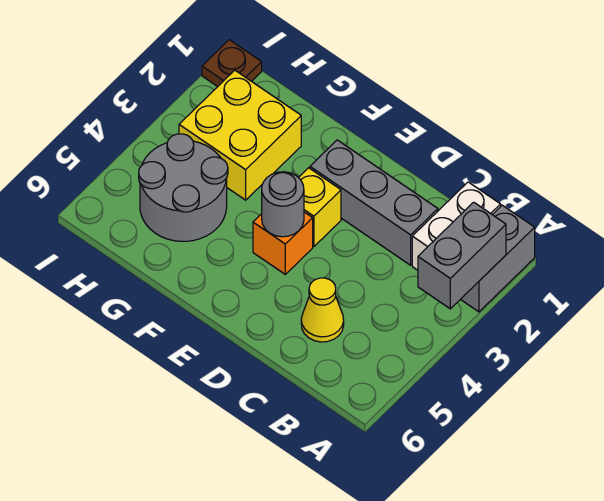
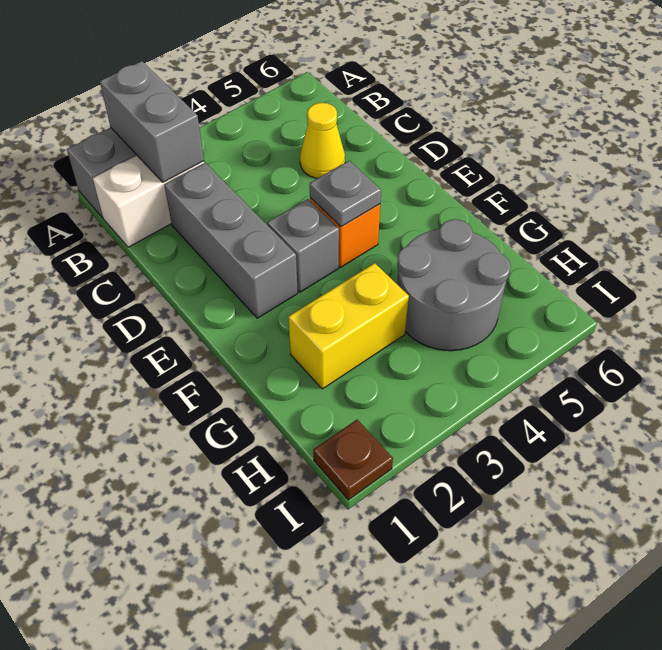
grey brick A2:A3 level 2 -> grey brick A2:B2 level 2
yellow brick E3 level 1 -> grey brick E3 level 1
grey round brick E4 level 2 -> grey plate E4 level 2
yellow brick G2:H3 level 1 -> yellow brick G2:G3 level 1

